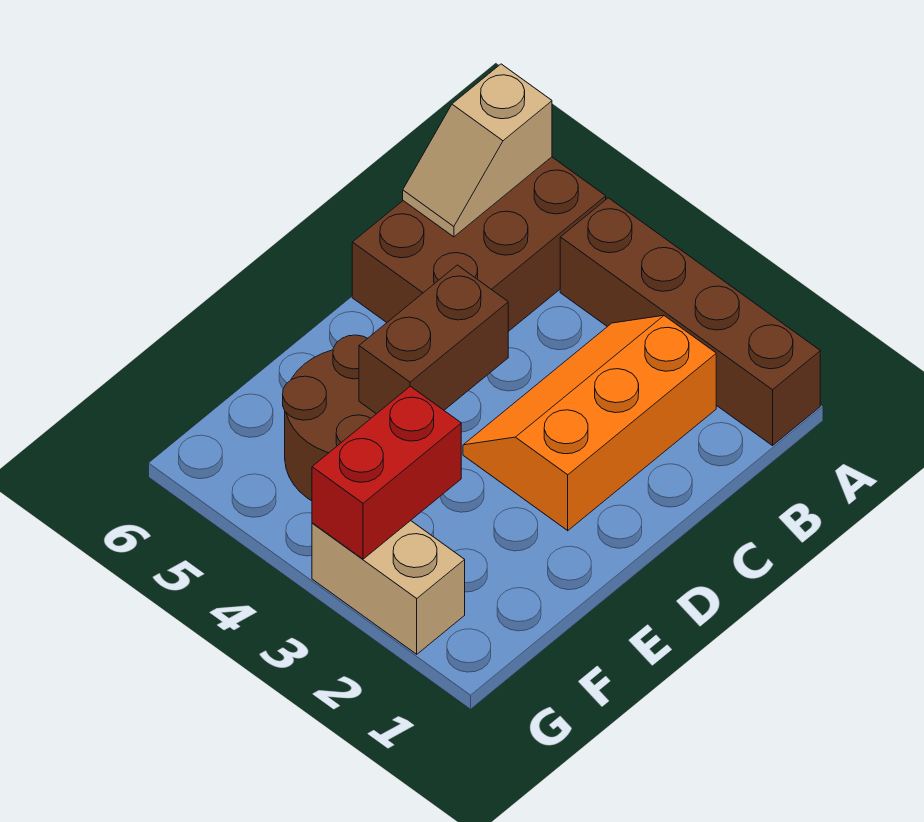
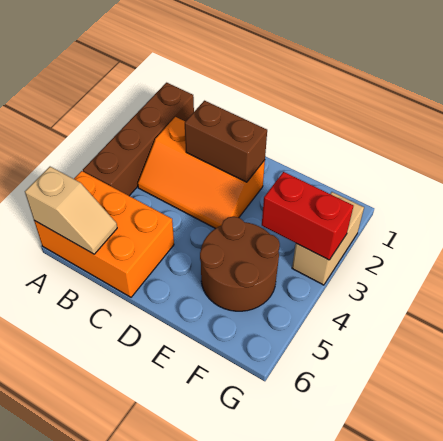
brown brick A5:C6 level 1 -> orange brick A5:C6 level 1
brown brick D4:E4 level 2 -> brown brick C2:D2 level 2

